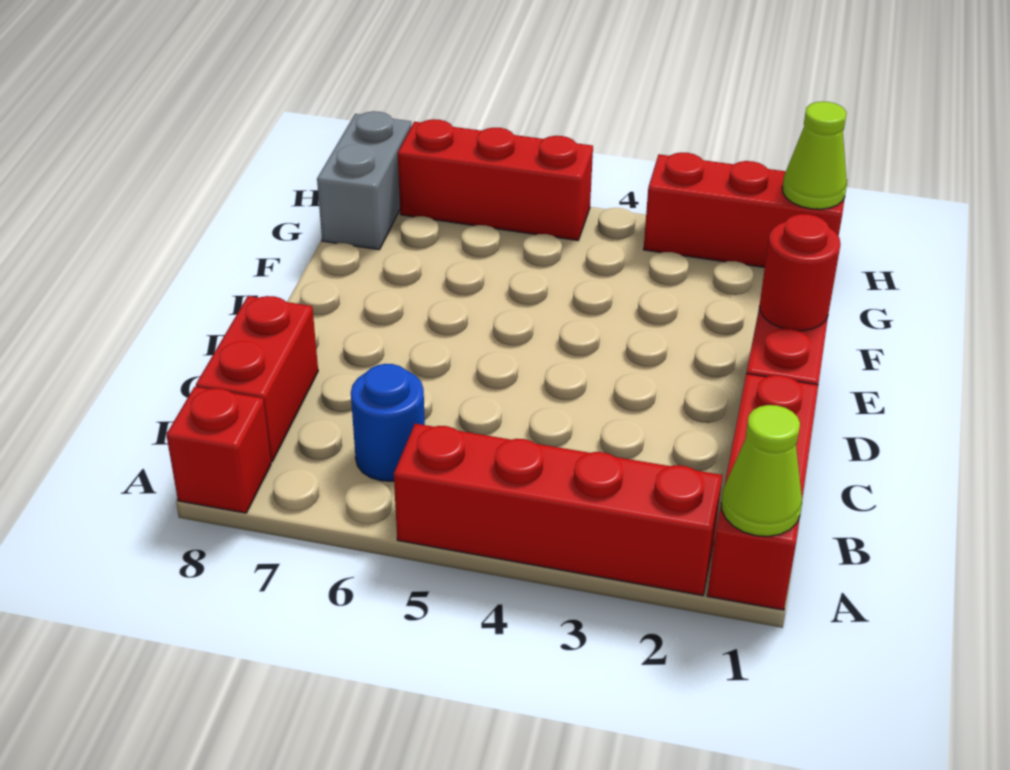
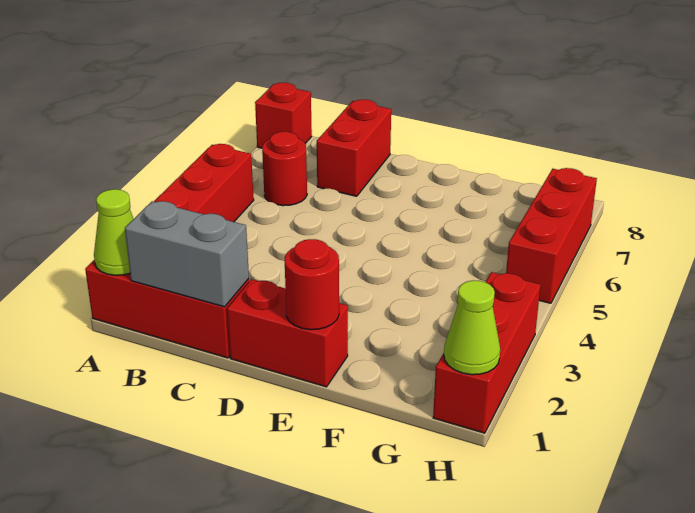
blue round brick B6 level 1 -> red round brick B6 level 1
red brick B8:C8 level 1 -> red brick C7:C8 level 1
grey brick G8:H8 level 1 -> grey brick B1:C1 level 2

